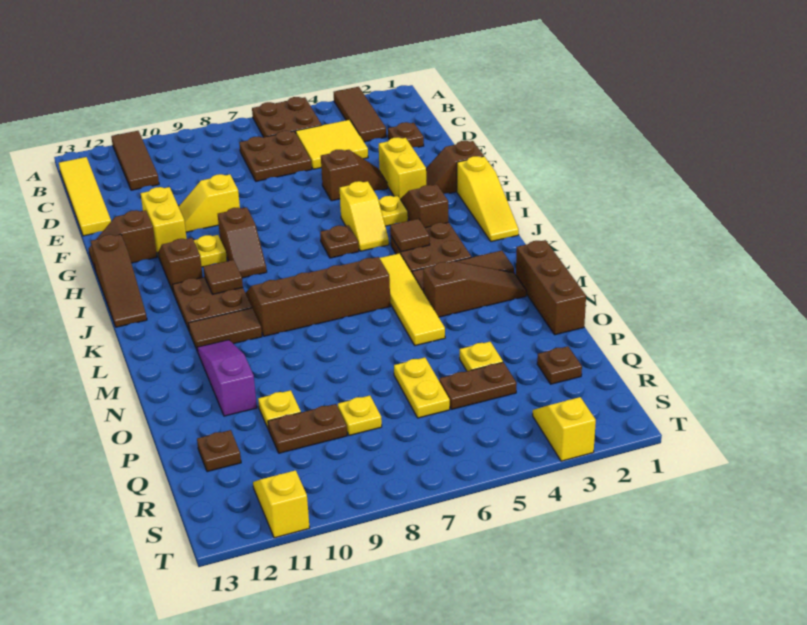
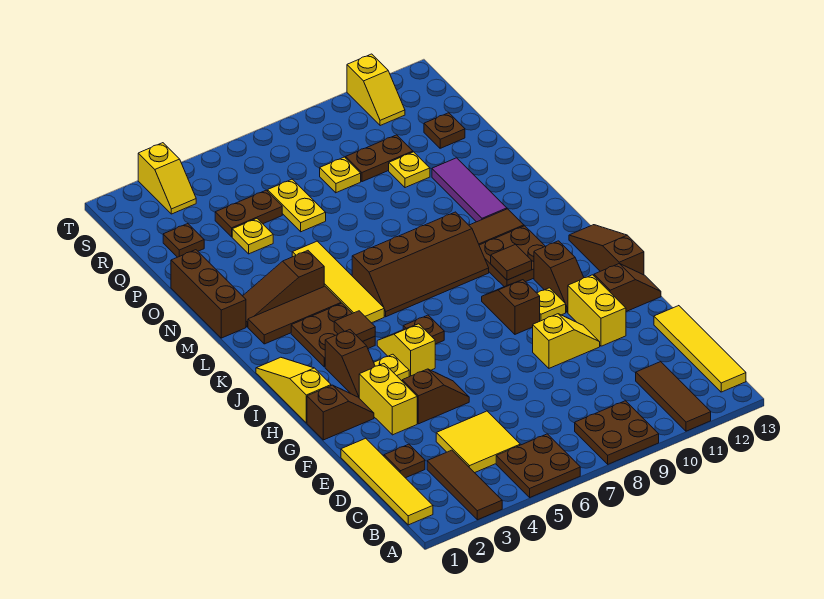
none -> yellow tile B1:E1 level 1
brown plate C6:D7 level 1 -> brown plate A8:B9 level 1
brown slope F4:F5 level 1 top 5 -> brown slope F4:F5 level 1 top 4
purple slope M11:O11 level 1 top O -> purple tile M11:O11 level 1

